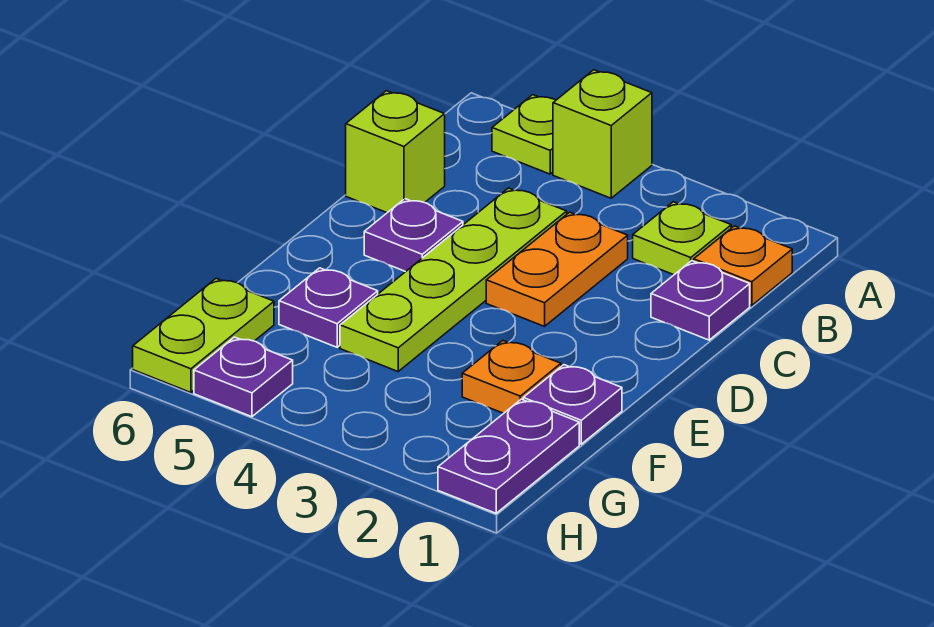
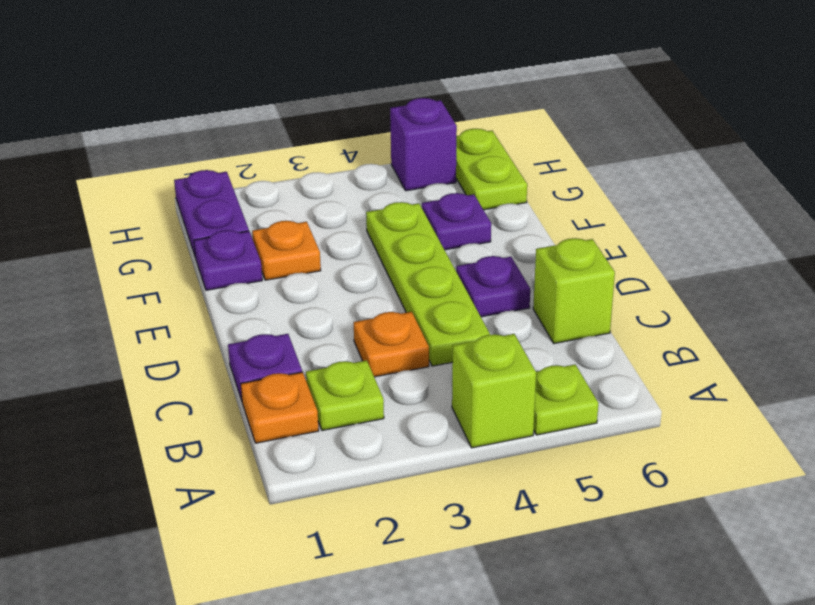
orange plate C3:D3 level 1 -> orange plate C3 level 1
purple plate H5 level 1 -> purple brick H5 level 1

